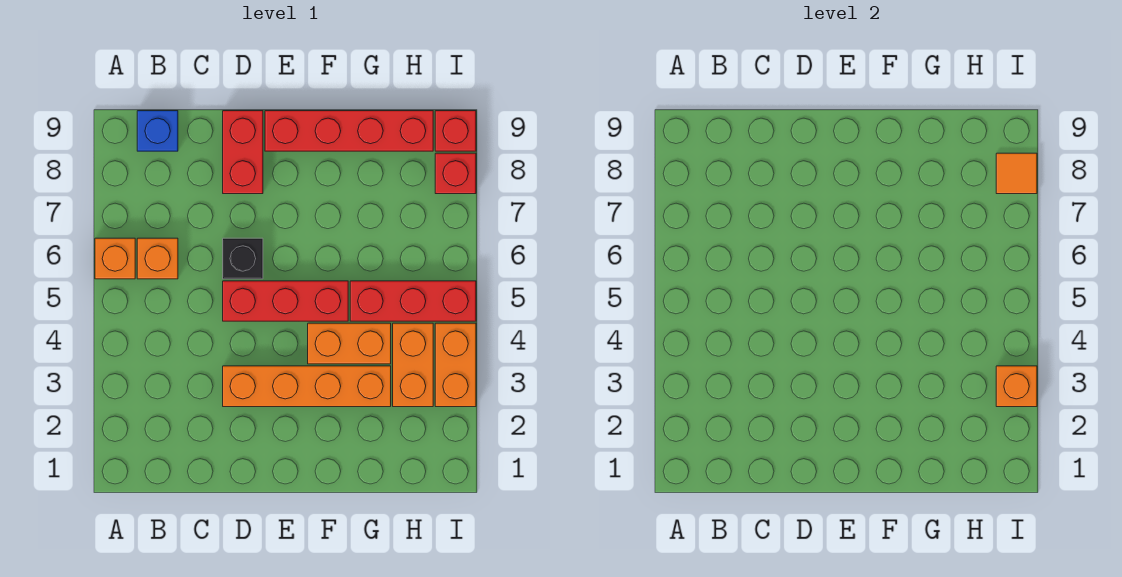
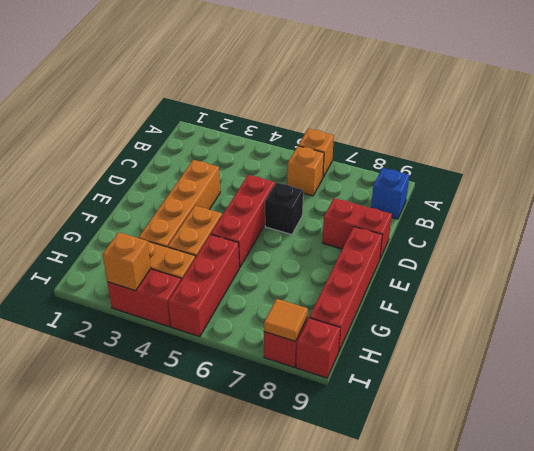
orange brick I3:I4 level 1 -> red brick I3:I4 level 1

